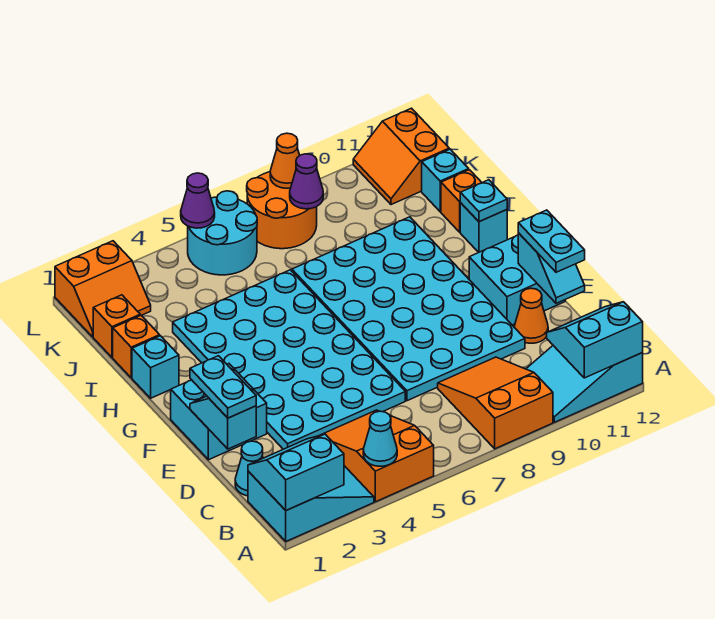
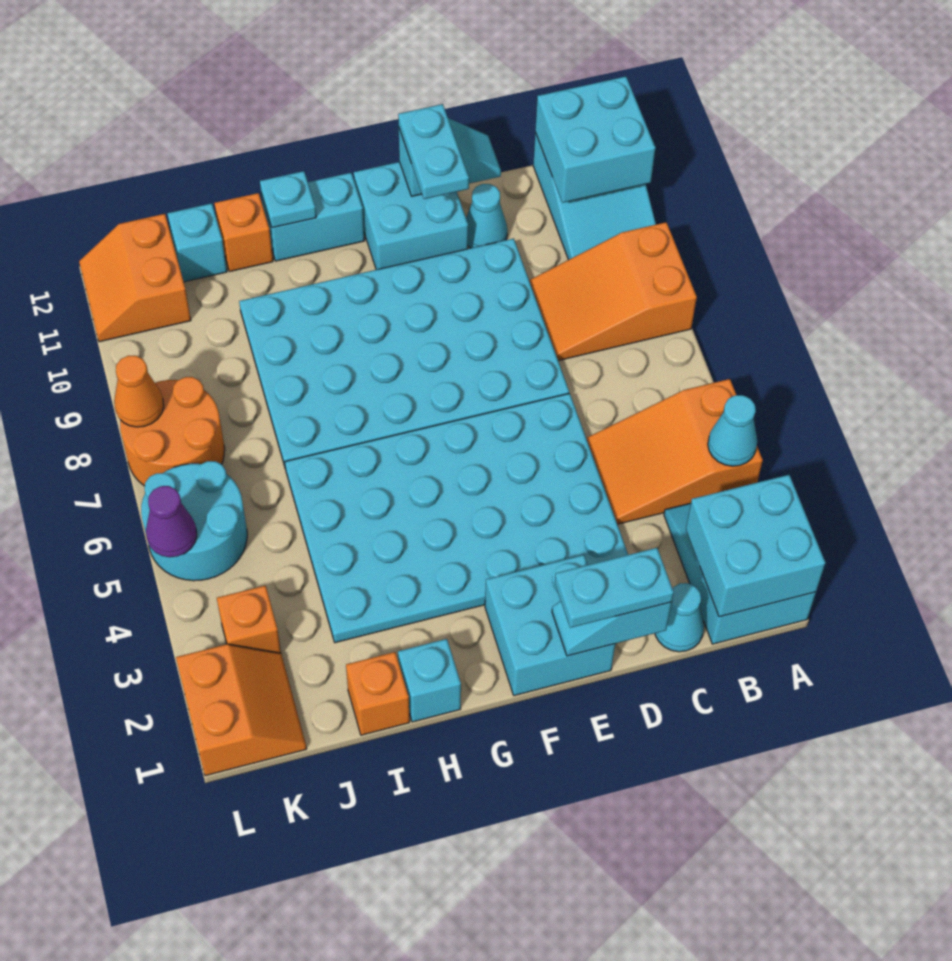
cyan slope A1:B2 level 2 top A -> cyan brick A1:B2 level 2
cyan slope A11:B12 level 2 top A -> cyan brick A11:B12 level 2
orange cone D11 level 1 -> cyan cone D11 level 1
cyan plate D12:E12 level 3 -> cyan plate E11:E12 level 3
cyan brick H12 level 1 -> cyan brick G12:H12 level 1
orange brick J1 level 1 -> orange brick K3 level 1
purple cone K8 level 2 -> none
orange slope K11:L12 level 1 top 12 -> orange slope K11:L12 level 1 top K

